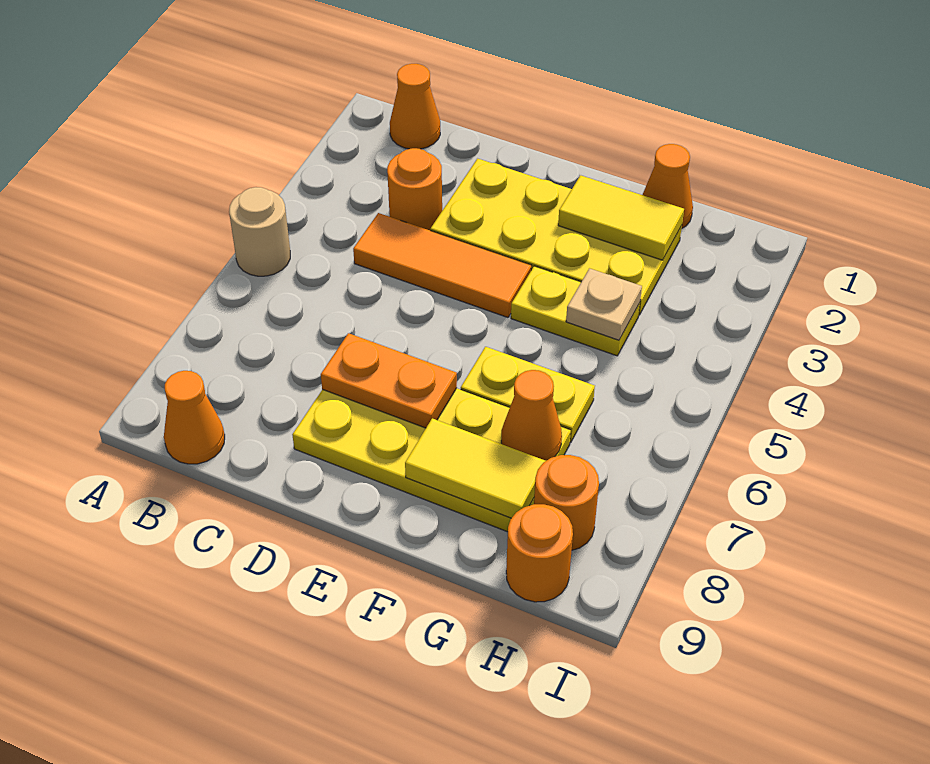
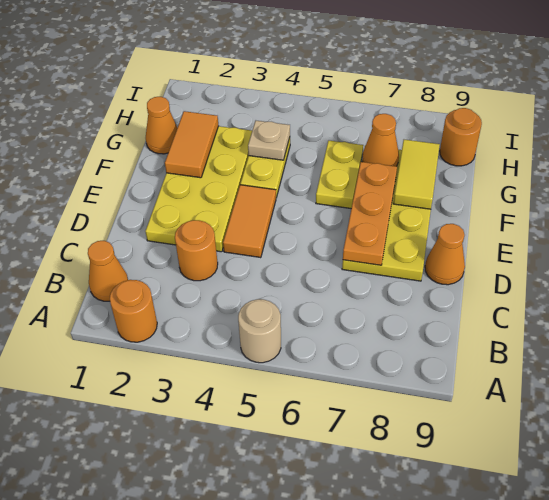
orange cone B9 level 1 -> orange cone D9 level 1
orange tile C4:E4 level 1 -> orange tile D4:E4 level 1
orange plate D7:E7 level 2 -> orange plate D7:F7 level 2
yellow tile F2:G2 level 2 -> orange tile F2:G2 level 2
orange round brick H8 level 1 -> orange round brick A2 level 1

